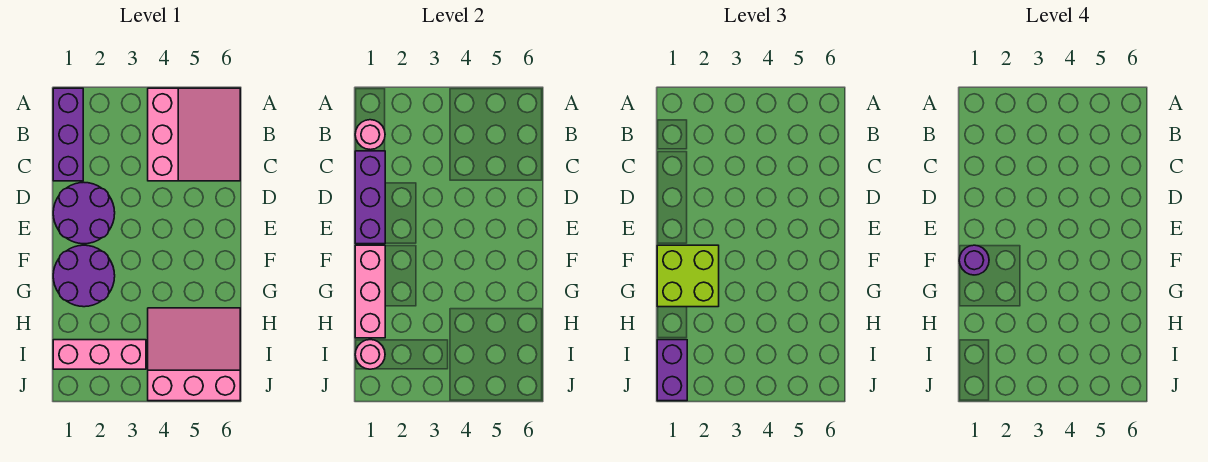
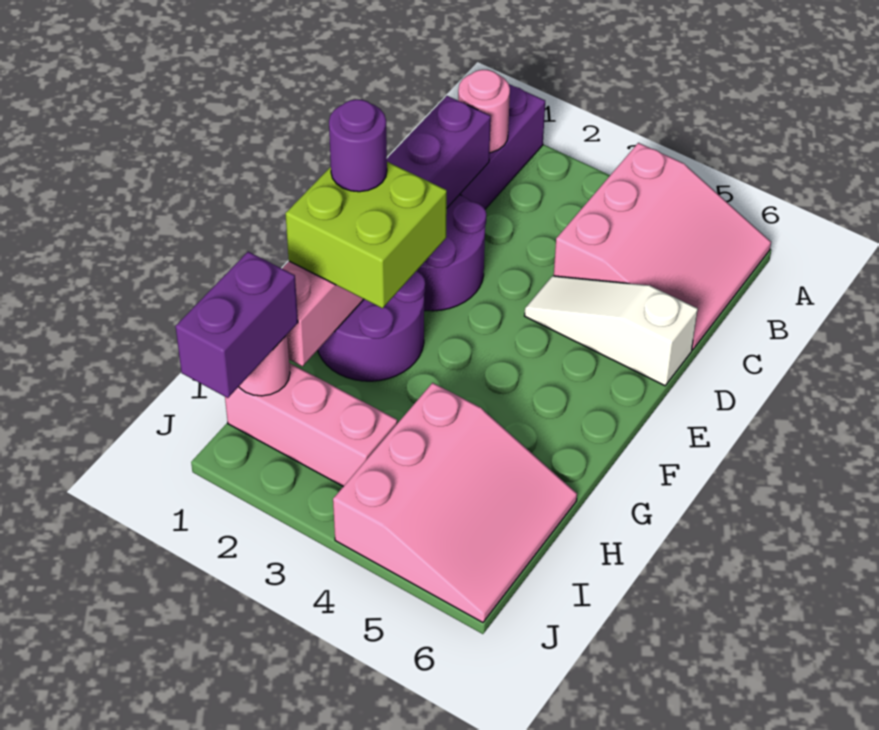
none -> white slope D4:D6 level 1 top 6
pink slope H4:J6 level 1 top J -> pink slope H4:J6 level 1 top 4

